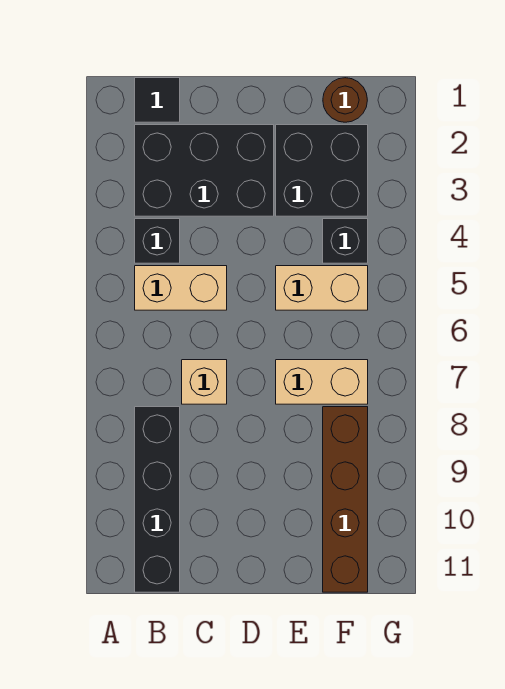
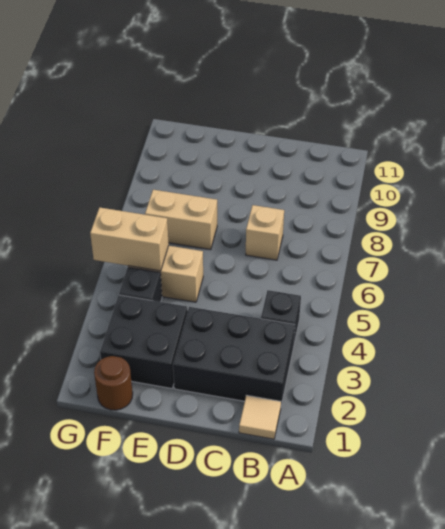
black tile B1 level 1 -> tan tile B1 level 1
tan brick B5:C5 level 1 -> tan brick F5:G5 level 2
black brick B8:B11 level 1 -> none
brown brick F8:F11 level 1 -> none

